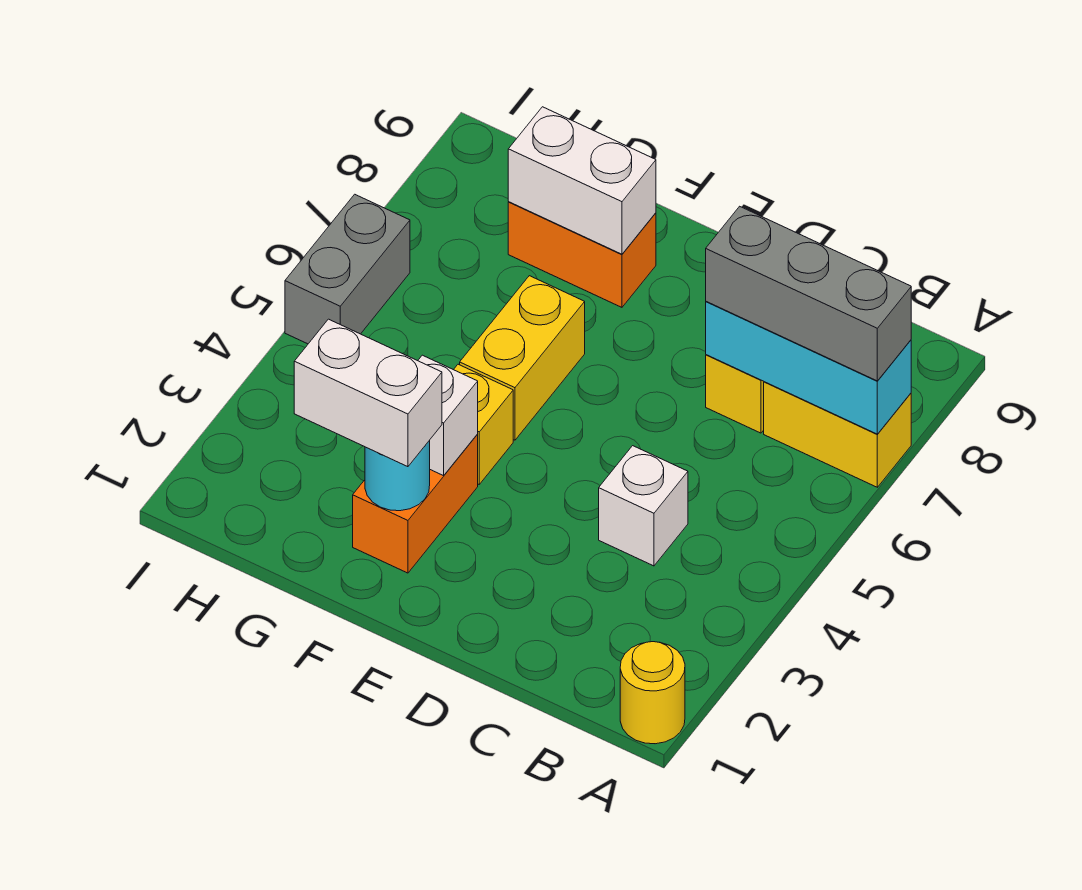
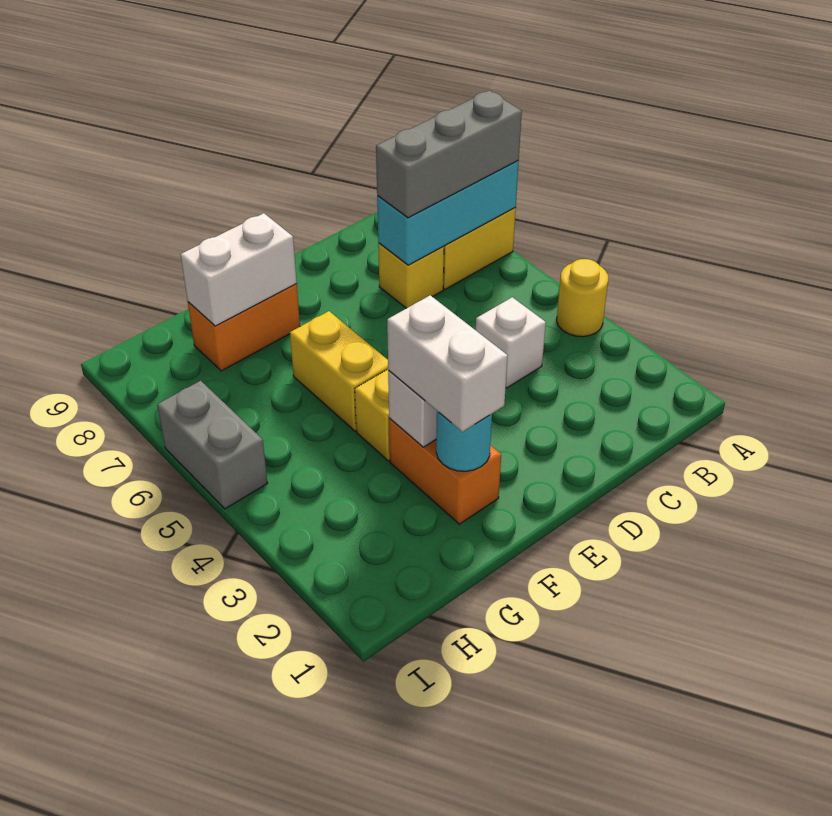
yellow round brick A1 level 1 -> yellow round brick A4 level 1
white brick F2:G2 level 3 -> white brick F2:F3 level 3

